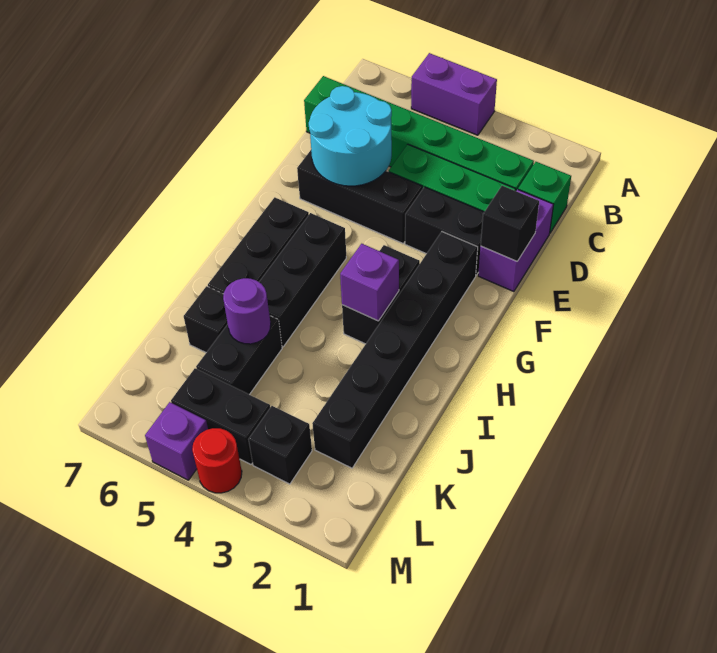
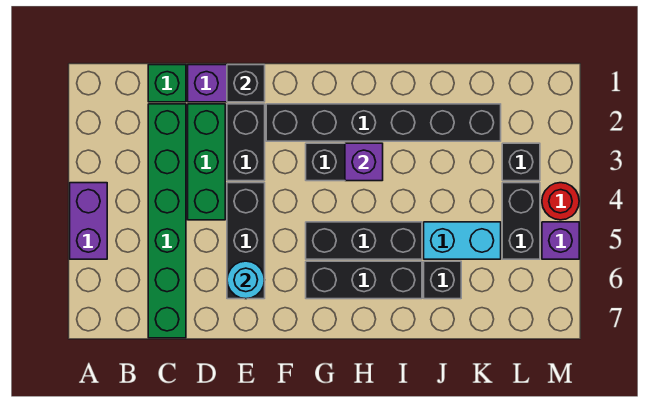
cyan round brick D5:E6 level 2 -> cyan round brick E6 level 2
black brick J5:K5 level 1 -> cyan brick J5:K5 level 1
purple round brick J5 level 2 -> none

